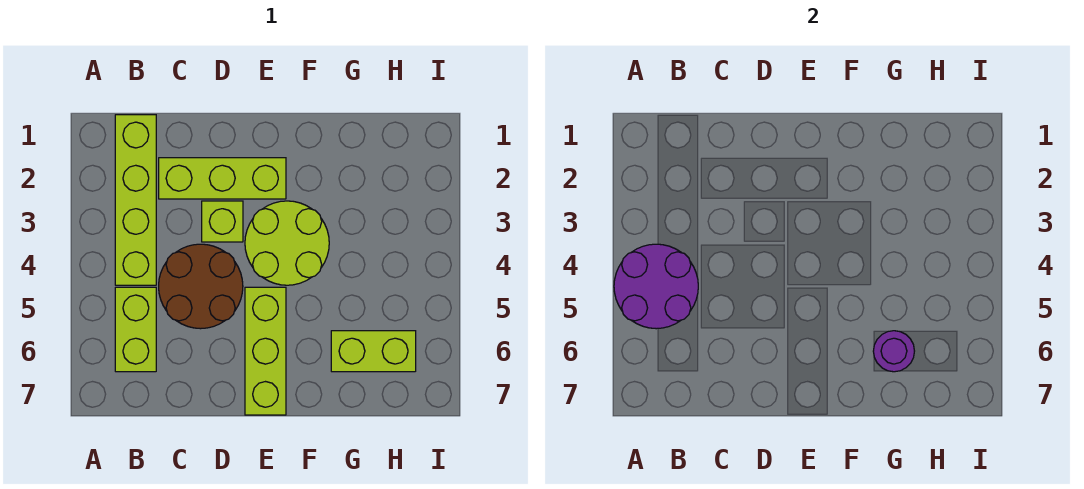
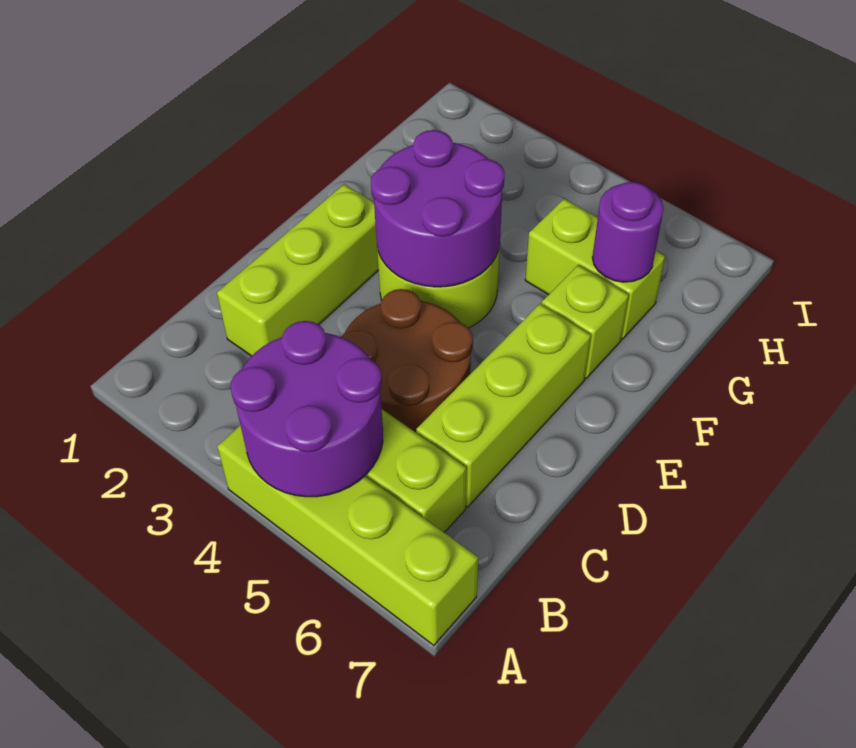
lime brick B1:B4 level 1 -> lime brick A4:A7 level 1
lime brick D3 level 1 -> lime brick F6 level 1
none -> purple round brick E3:F4 level 2
lime brick E5:E7 level 1 -> lime brick C6:E6 level 1
lime brick G6:H6 level 1 -> lime brick G5:G6 level 1

